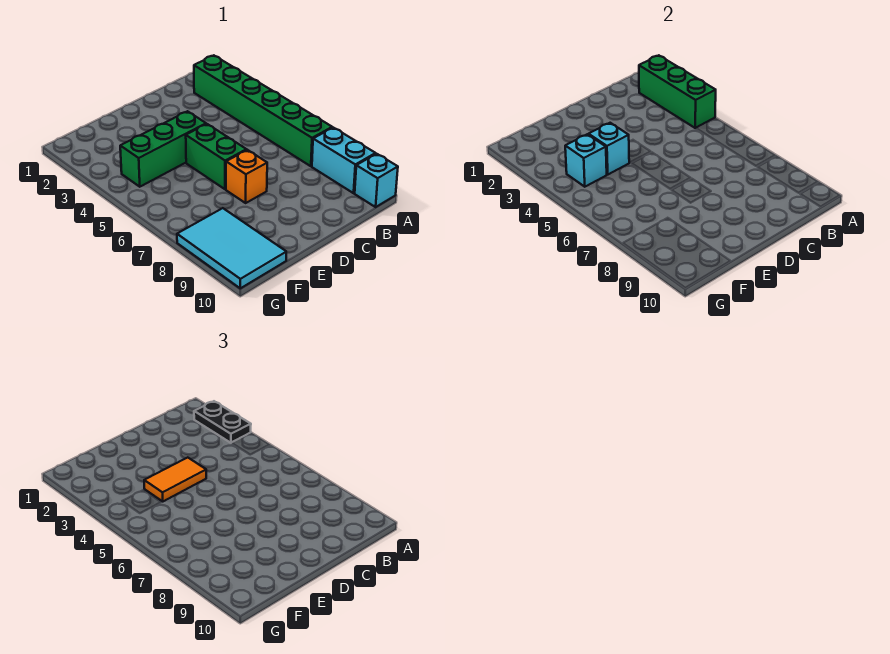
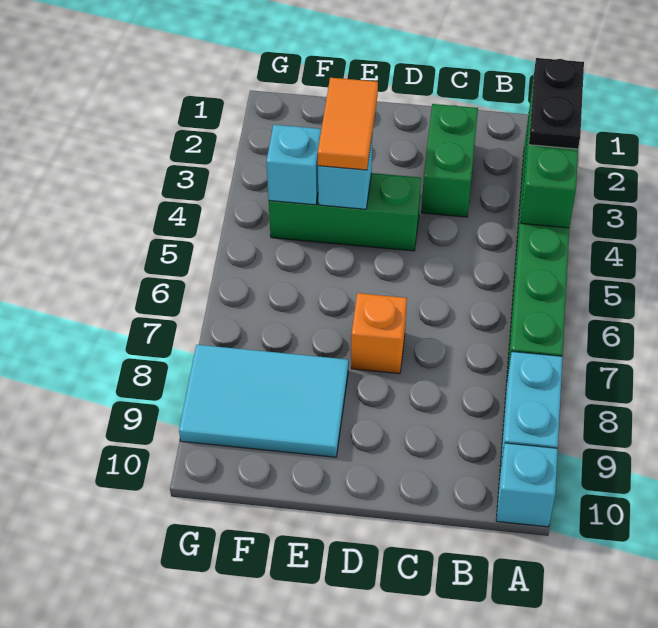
orange tile D4:E4 level 3 -> orange tile E3:E4 level 3
green brick D5:D6 level 1 -> green brick C2:C3 level 1
cyan tile F8:G10 level 1 -> cyan tile E8:G9 level 1

